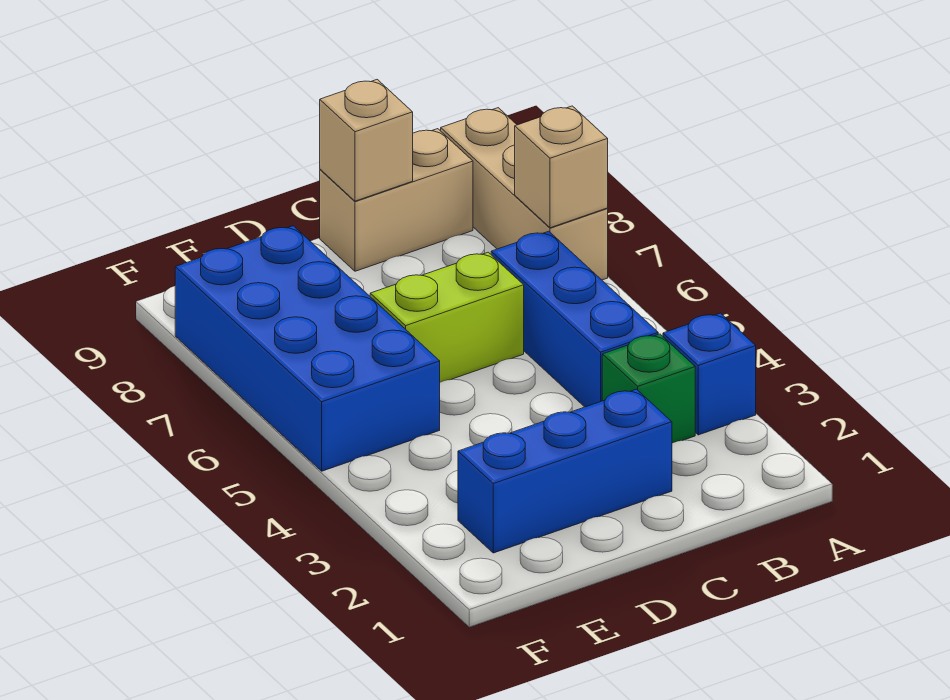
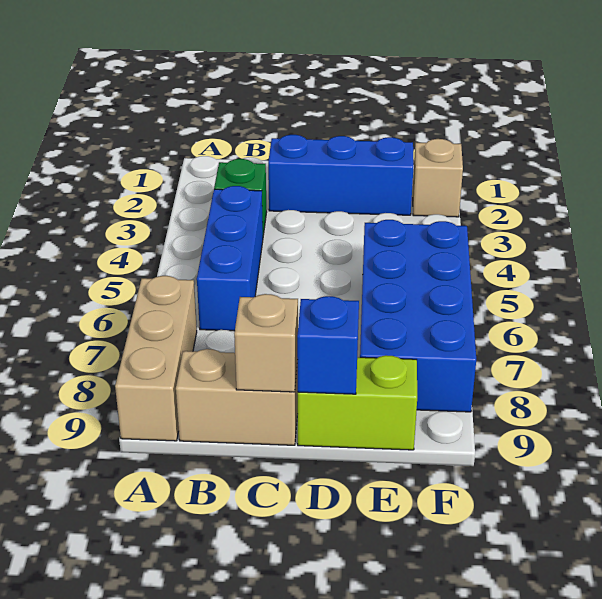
blue brick A3 level 1 -> blue brick D9 level 2
tan brick A7 level 2 -> tan brick F2 level 1
lime brick C6:D6 level 1 -> lime brick D9:E9 level 1

